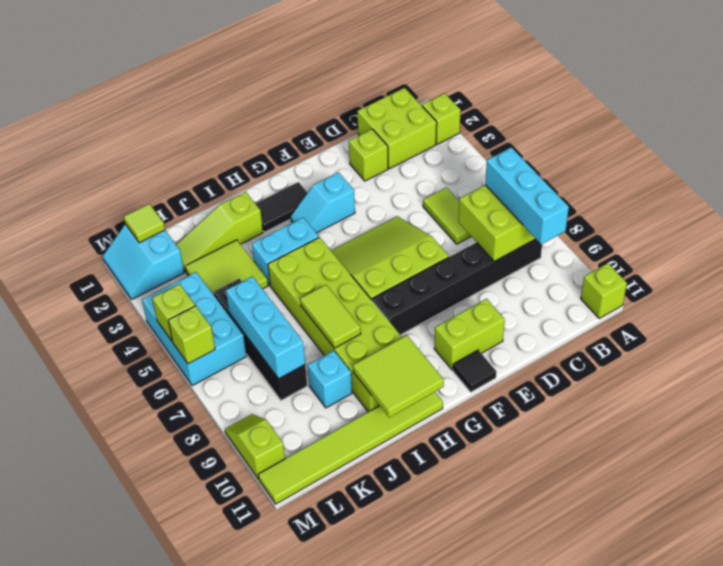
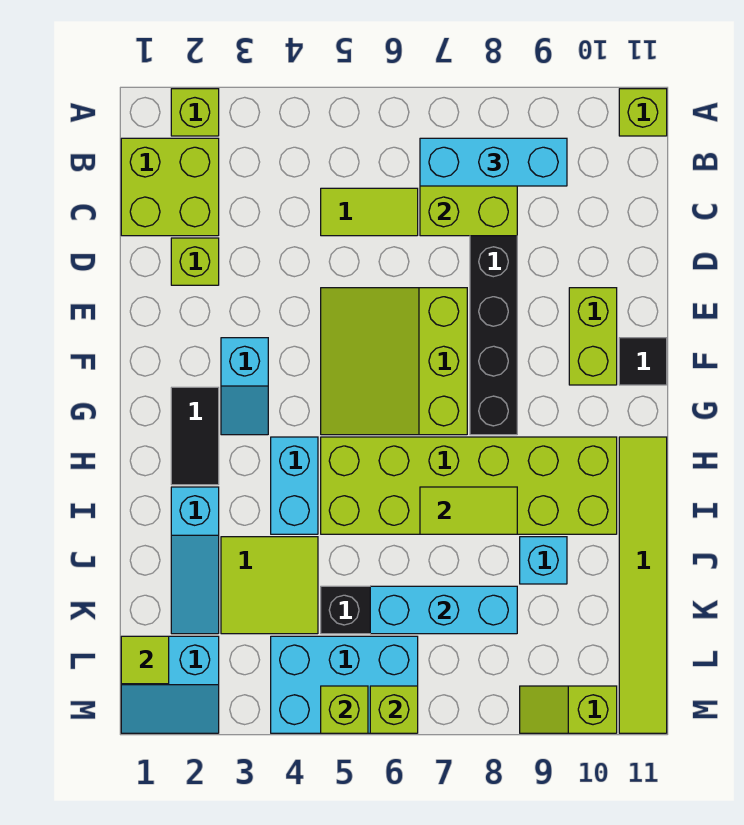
lime tile H10:I11 level 2 -> none
lime slope I2:K2 level 1 top I -> cyan slope I2:K2 level 1 top I

